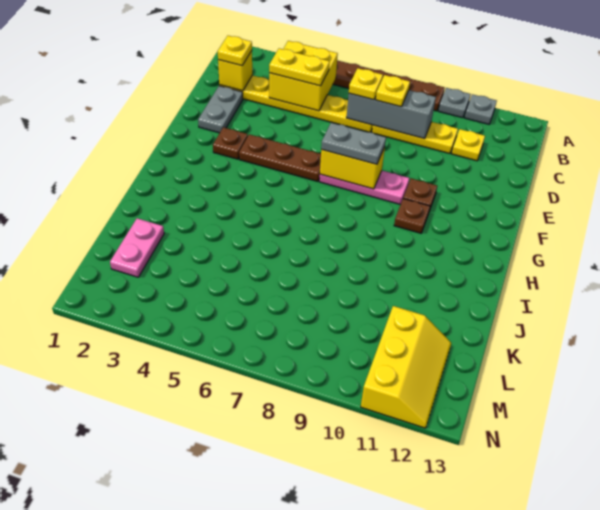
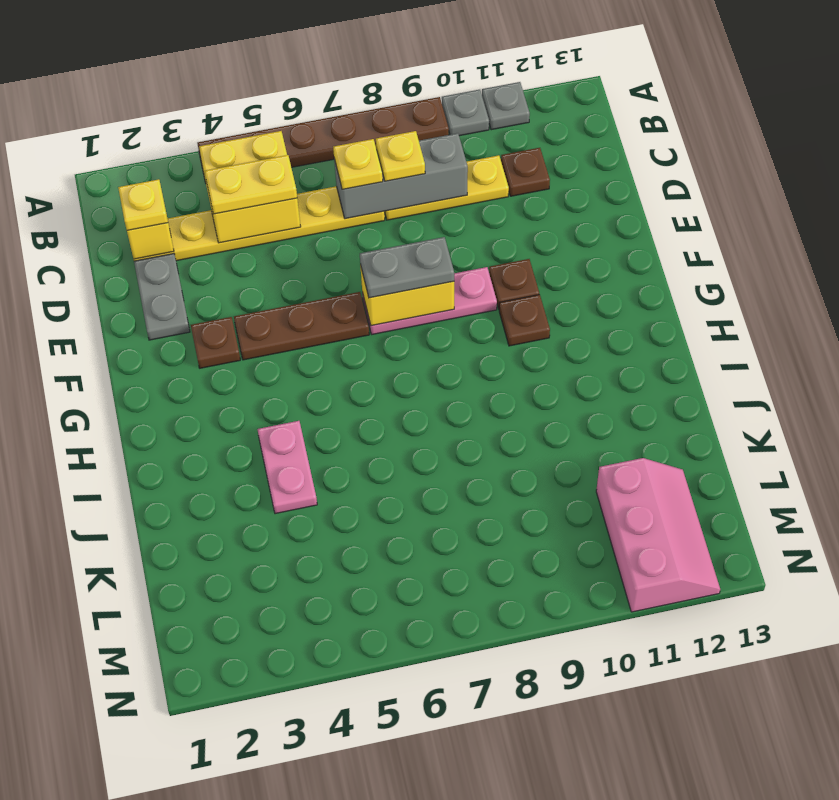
yellow plate C11 level 1 -> brown plate C11 level 1
pink plate K2:L2 level 1 -> pink plate I4:J4 level 1
yellow slope L11:N12 level 1 top 11 -> pink slope L11:N12 level 1 top 11

